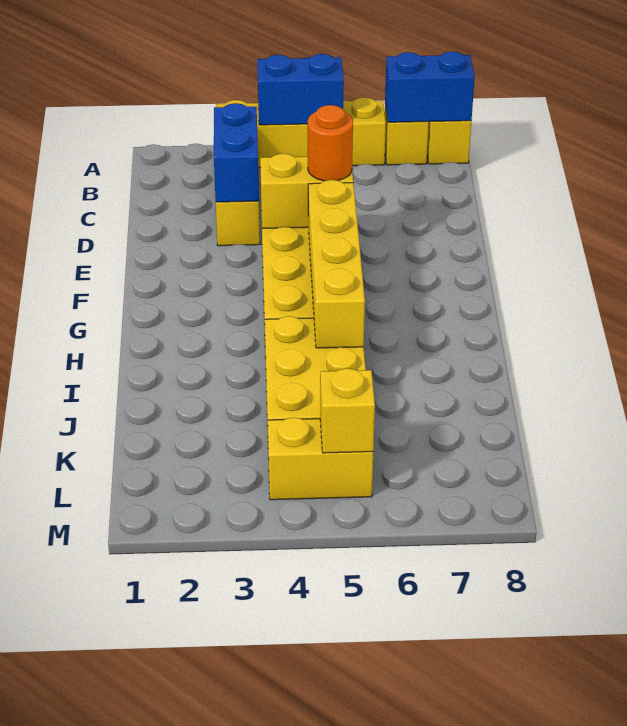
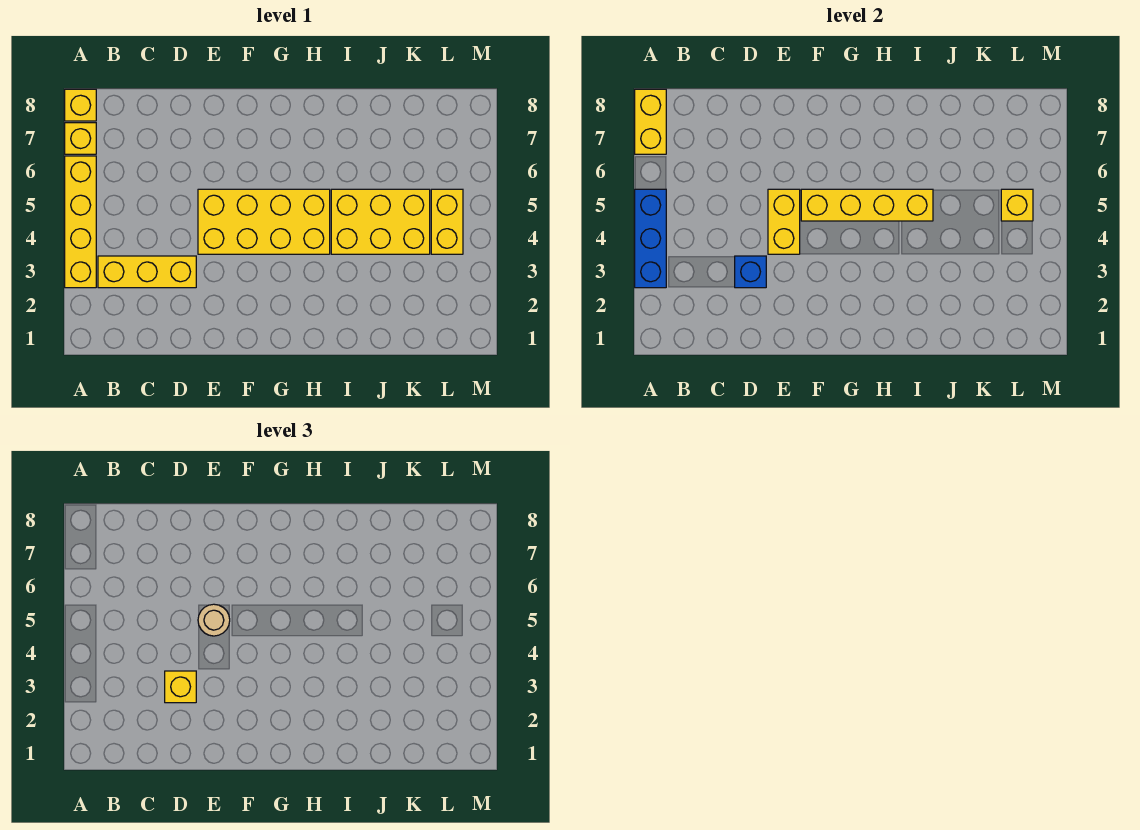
blue brick A4:A5 level 2 -> blue brick A3:A5 level 2
blue brick A7:A8 level 2 -> yellow brick A7:A8 level 2
blue brick C3:D3 level 2 -> blue brick D3 level 2
none -> yellow brick D3 level 3
orange round brick E5 level 3 -> tan round brick E5 level 3

